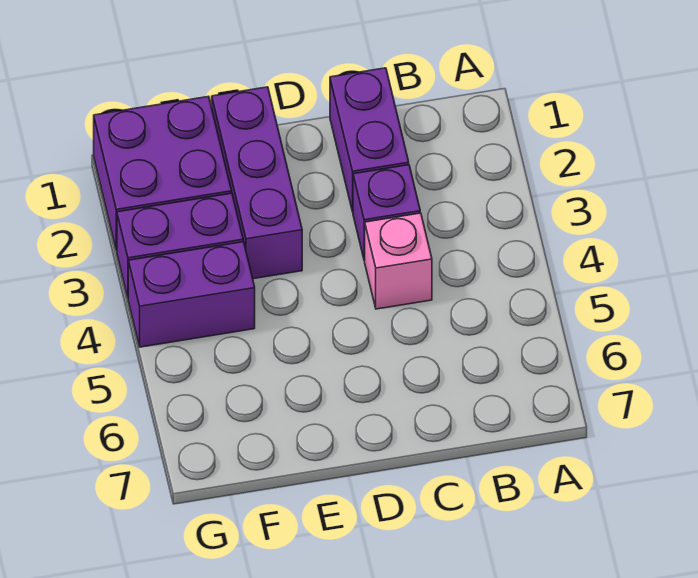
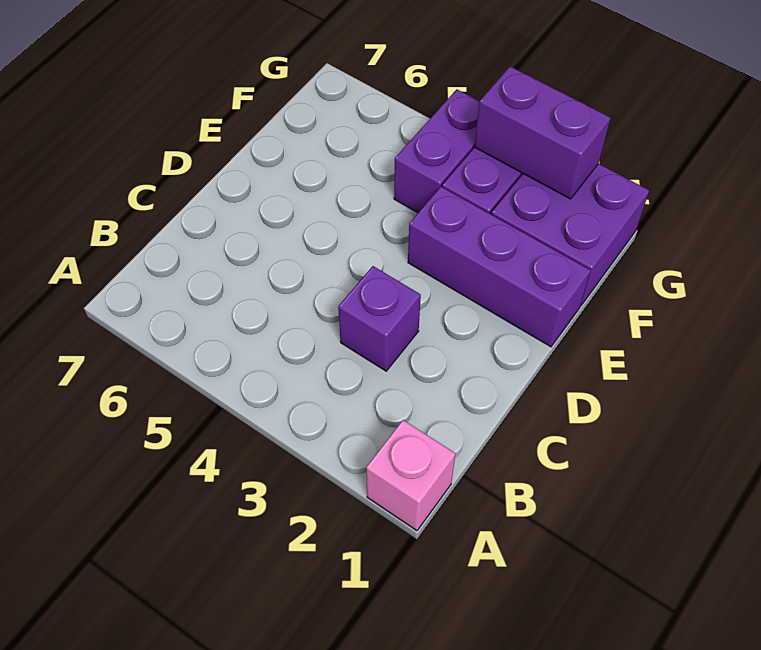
purple brick C1:C2 level 1 -> purple brick G2:G3 level 2
pink brick C4 level 1 -> pink brick A1 level 1

